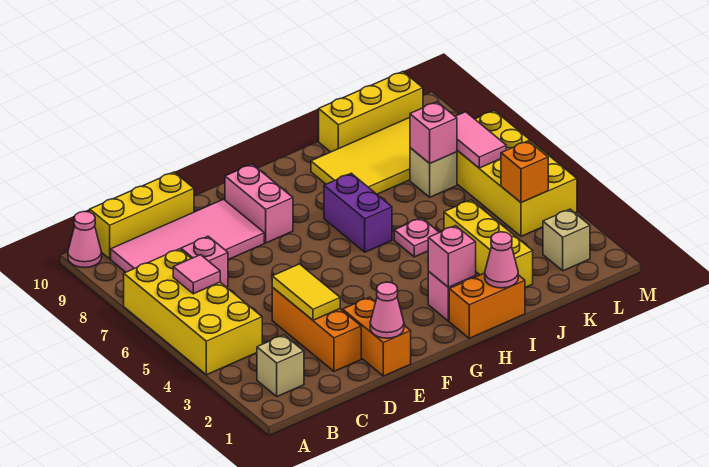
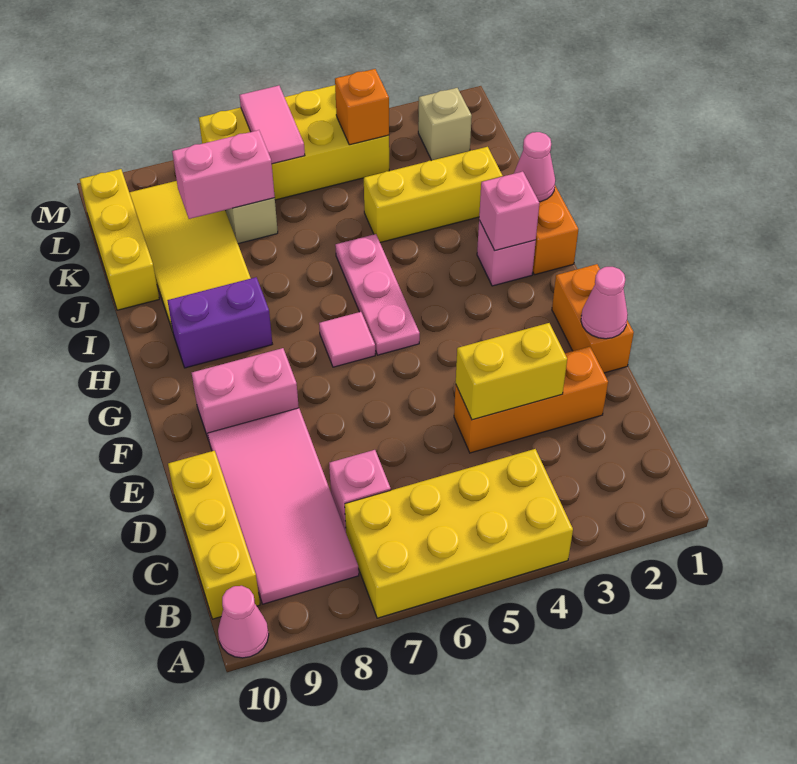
tan brick B2 level 1 -> none
pink tile B6 level 2 -> pink tile G6 level 1
yellow tile D3:D4 level 2 -> yellow brick D3:D4 level 2
orange brick E1:E2 level 1 -> orange brick E1:F1 level 1
purple brick H6:H7 level 1 -> purple brick H8:H9 level 1
pink plate I5 level 1 -> pink plate G5:I5 level 1
pink brick K7 level 2 -> pink brick K7:K8 level 2
pink tile L6:L7 level 2 -> pink tile L6:M6 level 2

